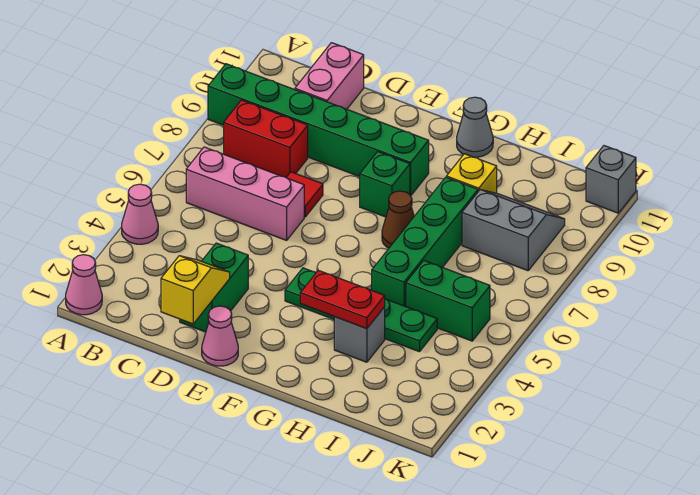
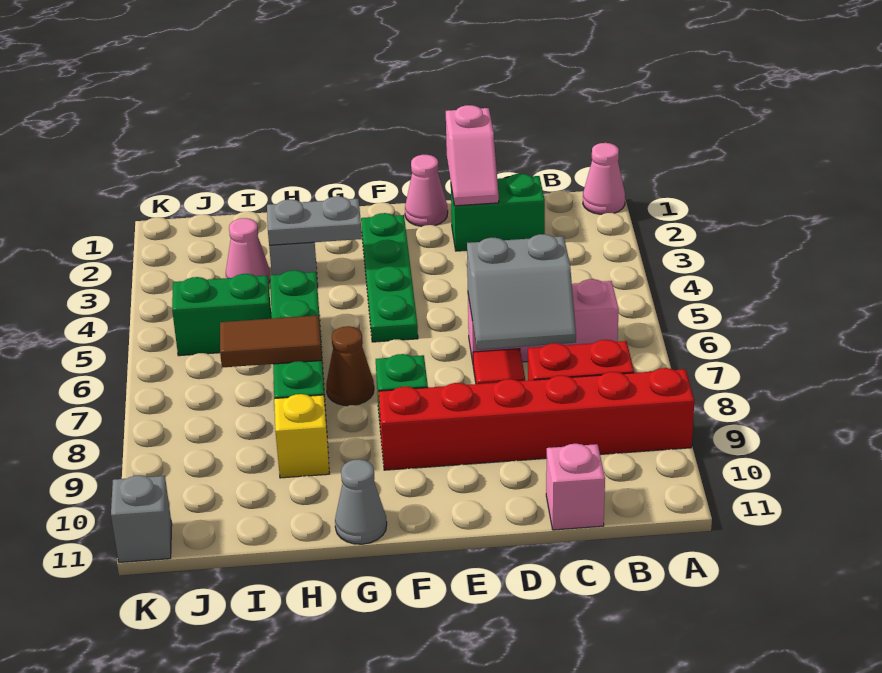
pink cone A4 level 1 -> pink cone I3 level 1
green brick A9:F9 level 1 -> red brick A9:F9 level 1
pink brick C10:C11 level 1 -> pink brick C11 level 1
yellow slope D1:D2 level 2 top 1 -> pink slope D1:D2 level 2 top 1
green brick D2:D3 level 1 -> green brick C2:D2 level 1
green plate F4:I4 level 1 -> green plate F2:F5 level 1
red plate G3:H3 level 2 -> grey plate G3:H3 level 2
none -> brown tile H7:I7 level 2
grey slope I8:J9 level 1 top 8 -> grey slope C6:D7 level 2 top 6

